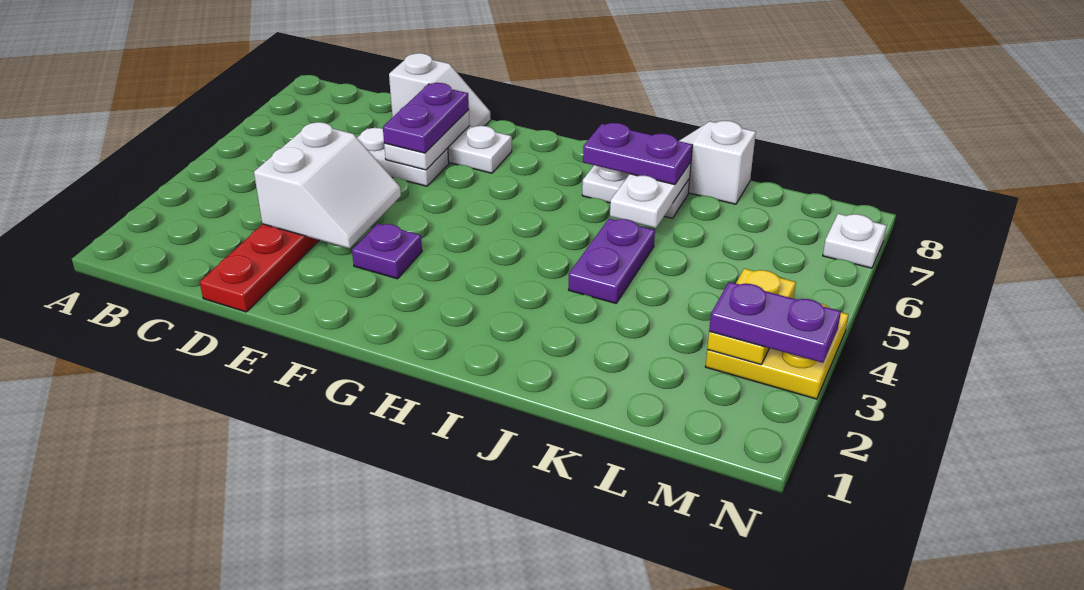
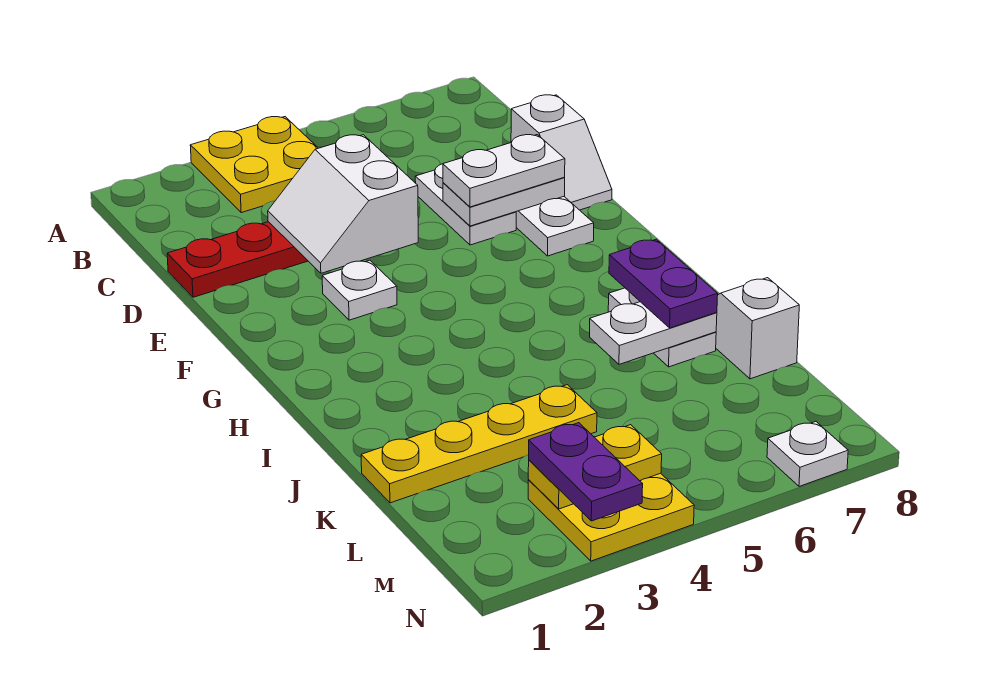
none -> yellow plate A3:B4 level 1
white slope D3:E4 level 2 top D -> white slope D3:E4 level 2 top 4
purple plate E6:E7 level 3 -> white plate E6:E7 level 3
purple plate F3 level 1 -> white plate F3 level 1
purple plate J4:J5 level 1 -> none
none -> yellow plate K1:K4 level 1

